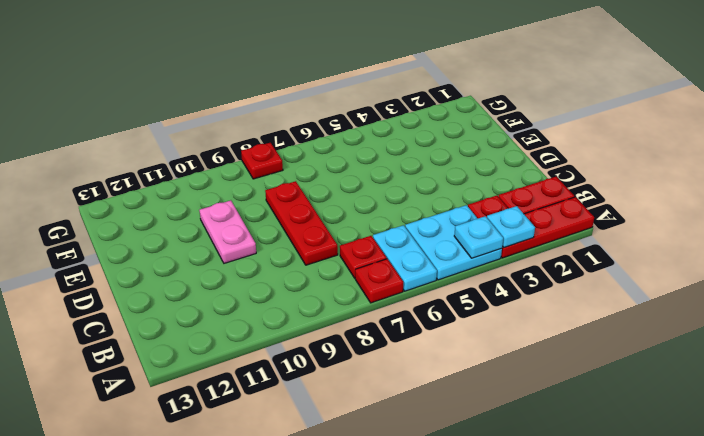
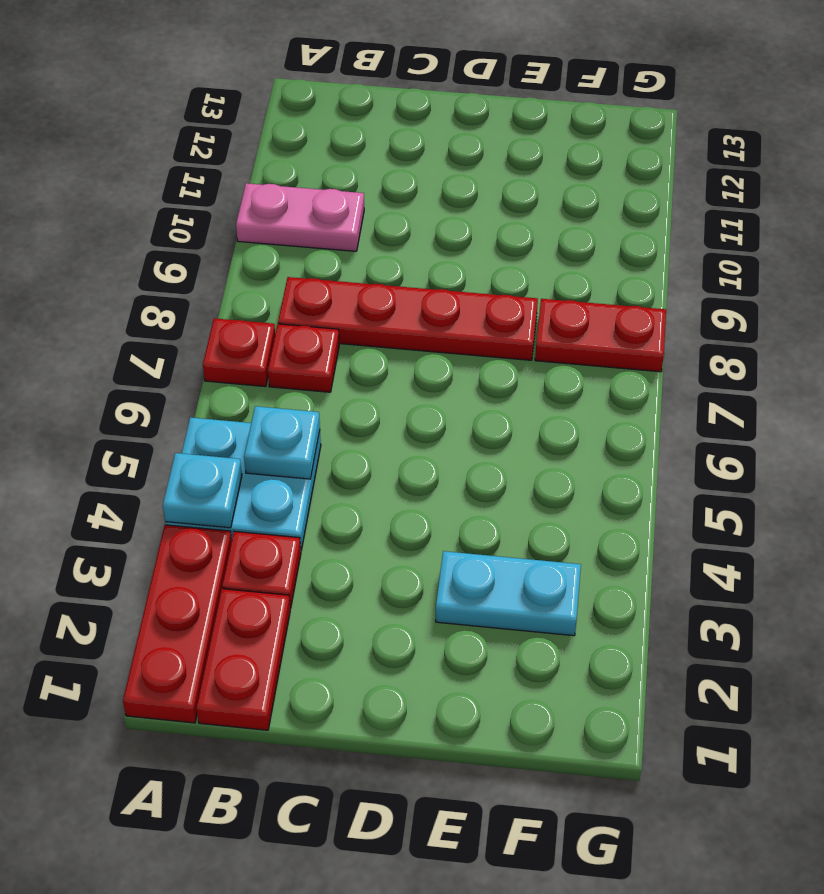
cyan plate A3 level 2 -> cyan plate B5 level 2
cyan plate A6:B6 level 1 -> cyan plate E3:F3 level 1
red plate C8:E8 level 1 -> red plate B8:E8 level 1
pink plate D10:E10 level 1 -> pink plate A10:B10 level 1
red plate G8 level 1 -> red plate F8:G8 level 1

